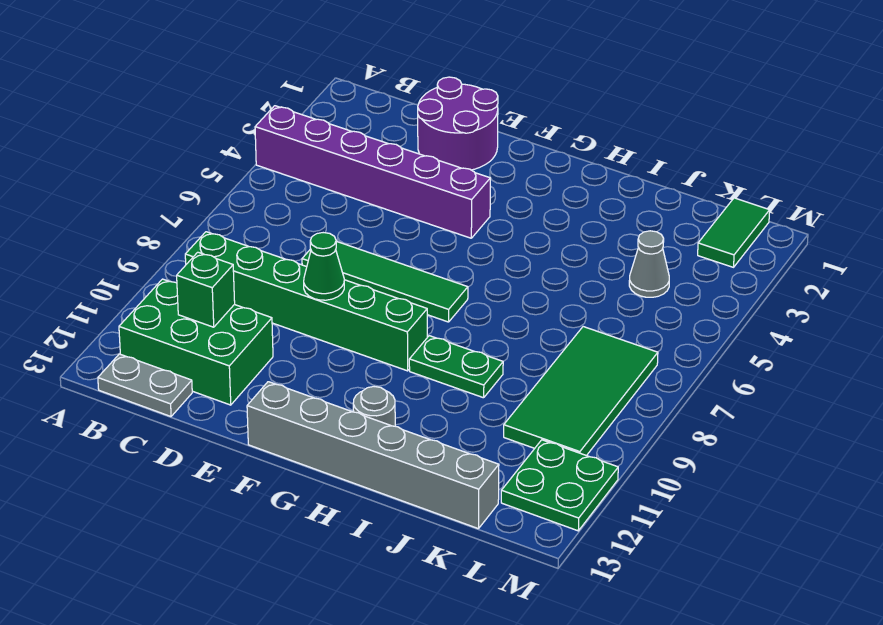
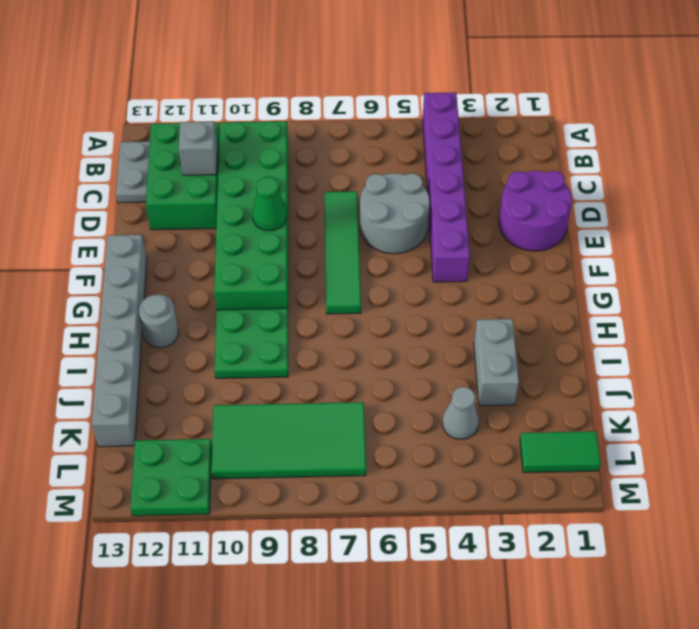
green brick B9:G9 level 1 -> green brick B9:G10 level 1
green brick C11 level 2 -> grey brick C11 level 2
none -> grey round brick D5:E6 level 1
green plate H9:I9 level 1 -> green plate H9:I10 level 1
none -> grey brick I3:J3 level 1

